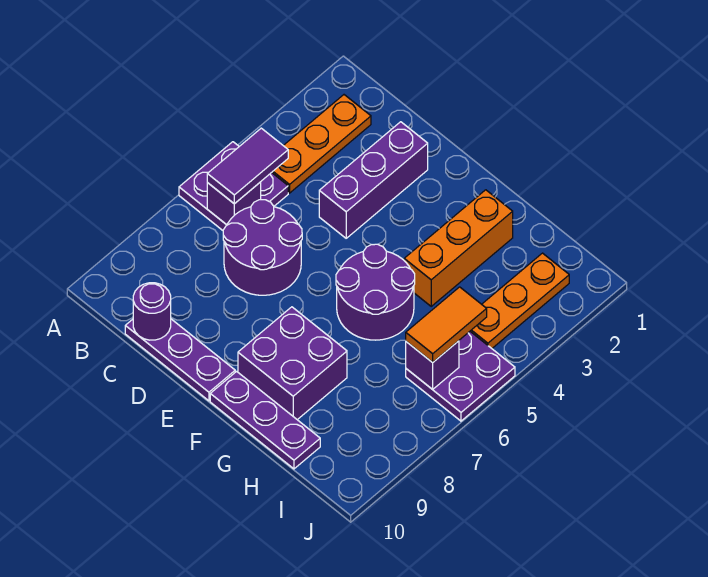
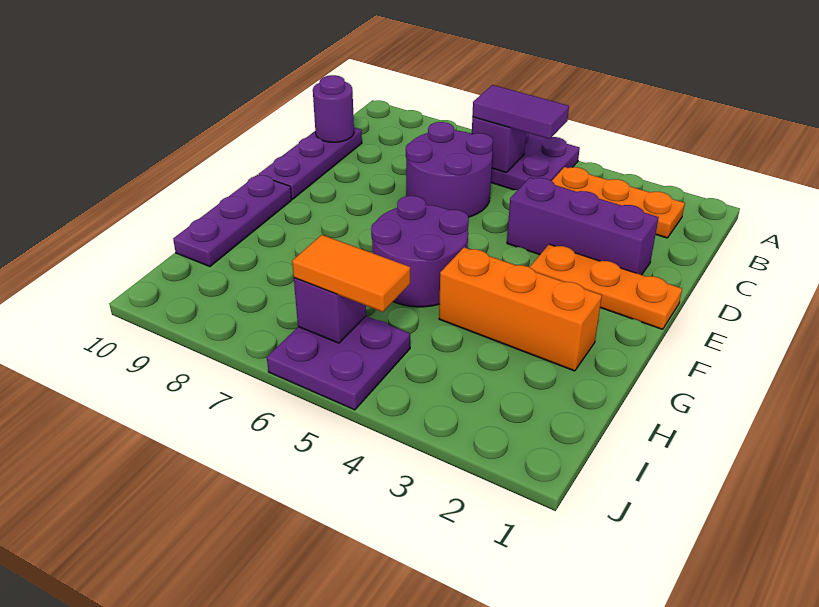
purple brick F8:G9 level 1 -> none
orange plate I2:I4 level 1 -> orange plate E1:E3 level 1

